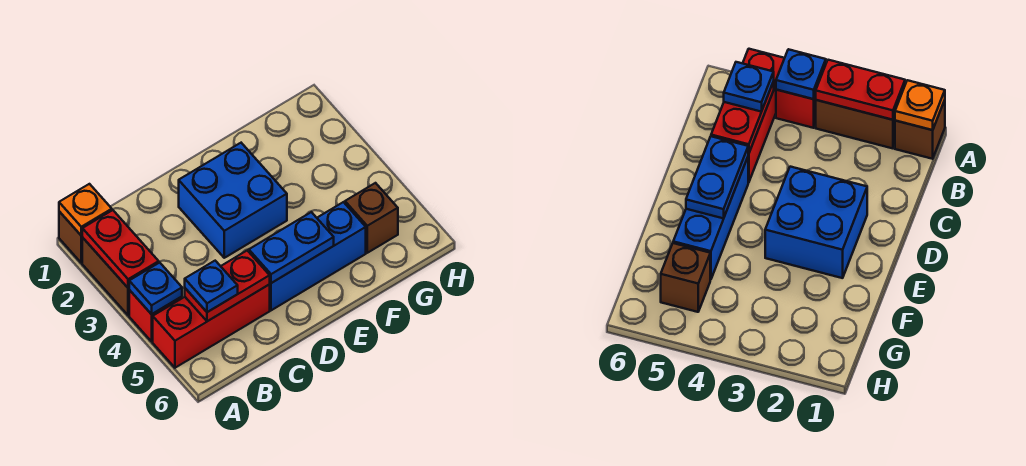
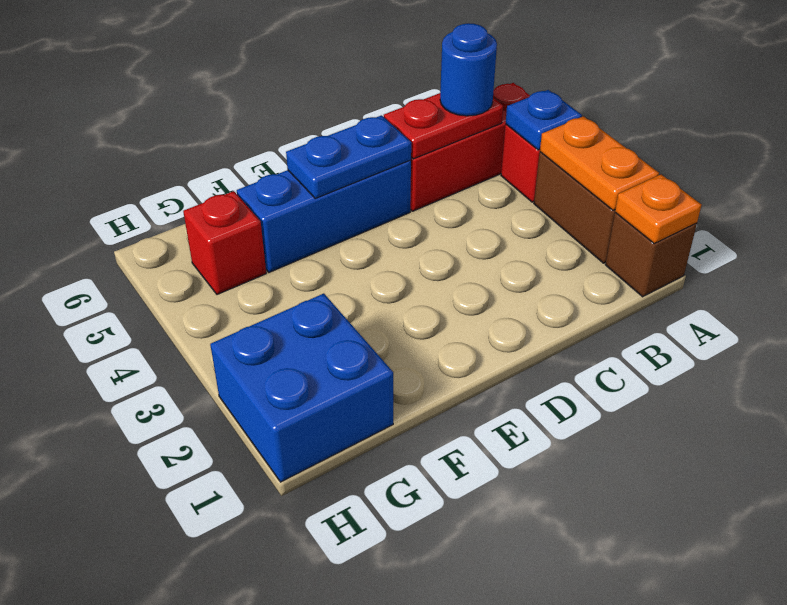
red plate A2:A3 level 2 -> orange plate A2:A3 level 2
blue plate B5 level 3 -> blue round brick B5 level 3
blue brick D2:E3 level 1 -> blue brick G1:H2 level 1
brown brick G5 level 1 -> red brick G5 level 1

